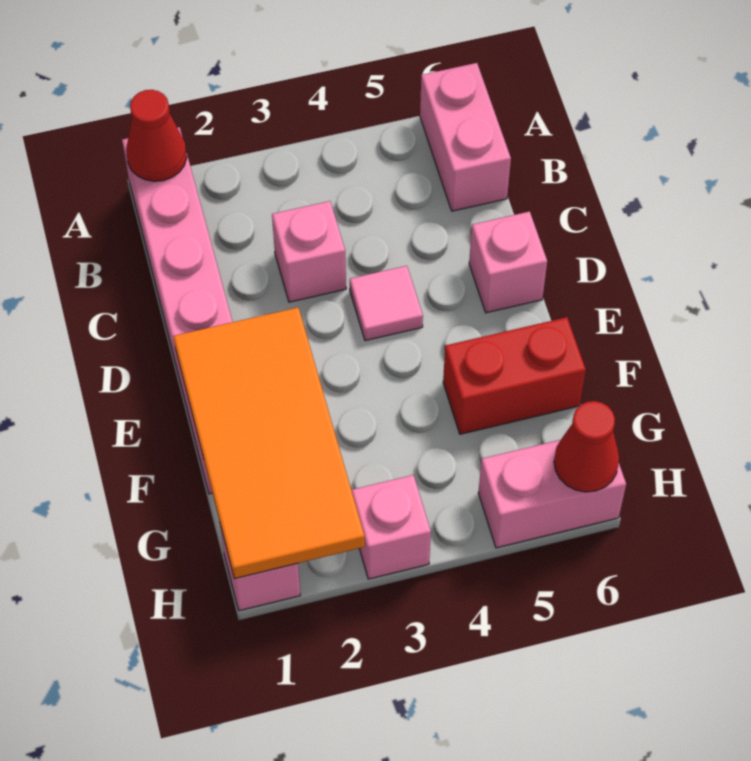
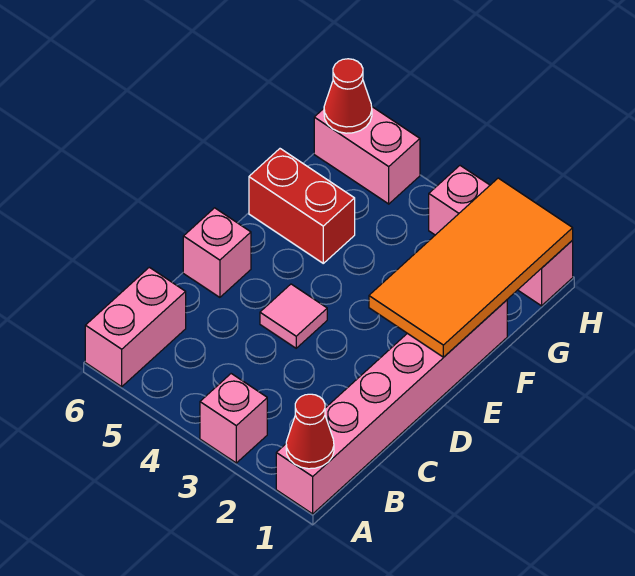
pink brick C3 level 1 -> pink brick A3 level 1

